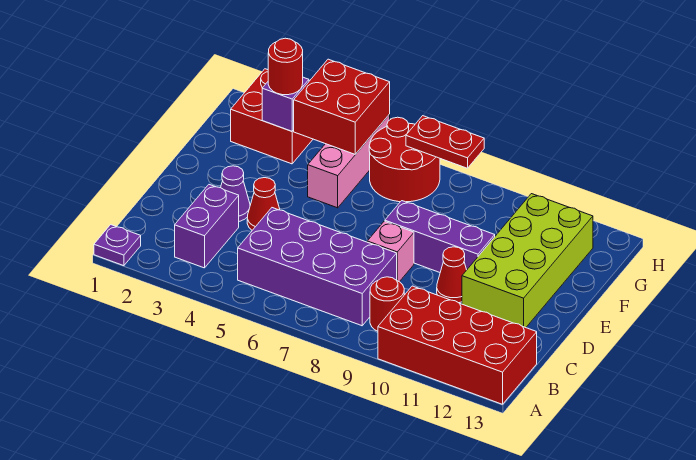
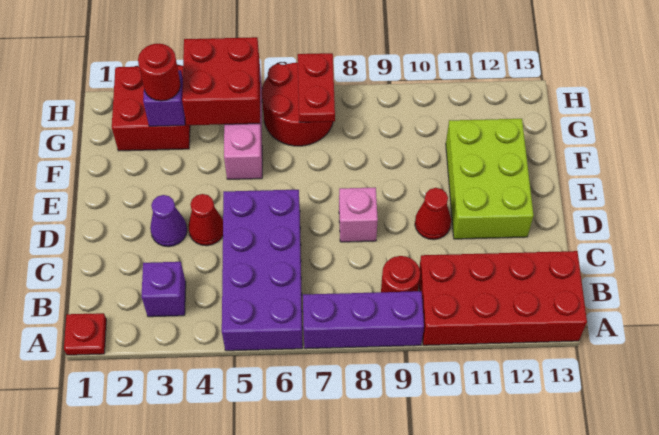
purple plate A1 level 1 -> red plate A1 level 1
purple brick B3:C3 level 1 -> purple brick B3 level 1
purple brick B5:C8 level 1 -> purple brick A5:D6 level 1
lime brick D11:G12 level 1 -> lime brick D11:F12 level 1
purple brick E8:E10 level 1 -> purple brick A7:A9 level 1
red plate H7:H8 level 2 -> red plate G7:H7 level 2

